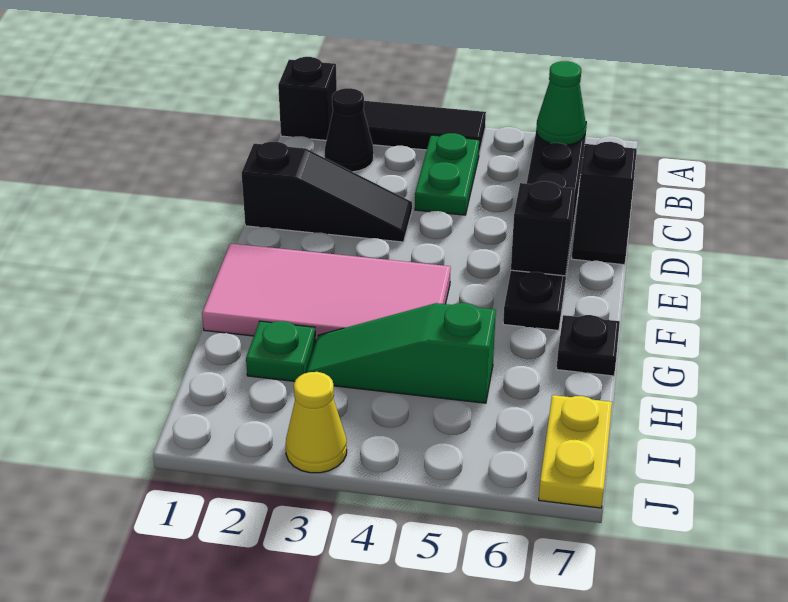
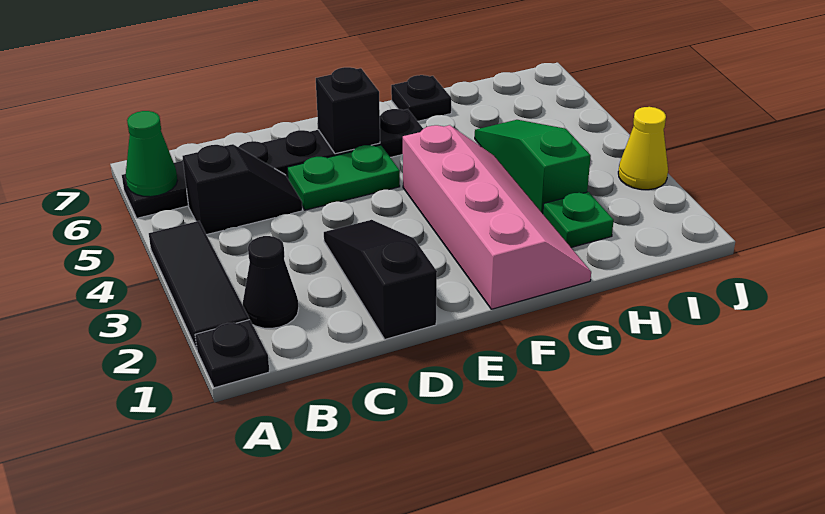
black brick A1 level 1 -> black plate A1 level 1
green plate B4:C4 level 1 -> green plate D5:E5 level 1
black slope C7:D7 level 1 top C -> black slope B5:C5 level 1 top B
pink tile F1:G4 level 1 -> pink slope F1:G4 level 1 top F
green slope H3:H5 level 1 top 5 -> green slope H3:H5 level 1 top 3
yellow plate I7:J7 level 1 -> none

